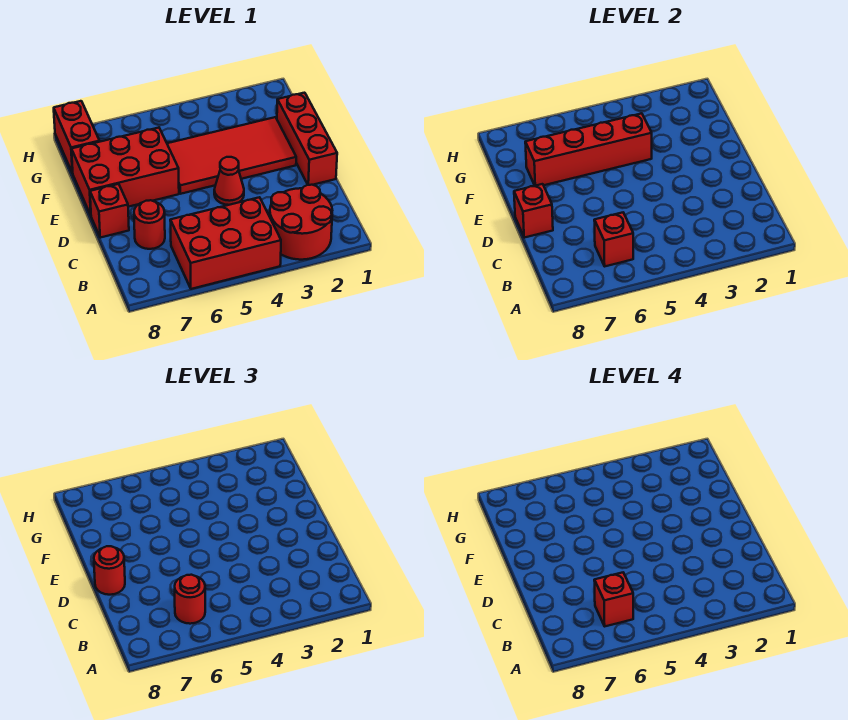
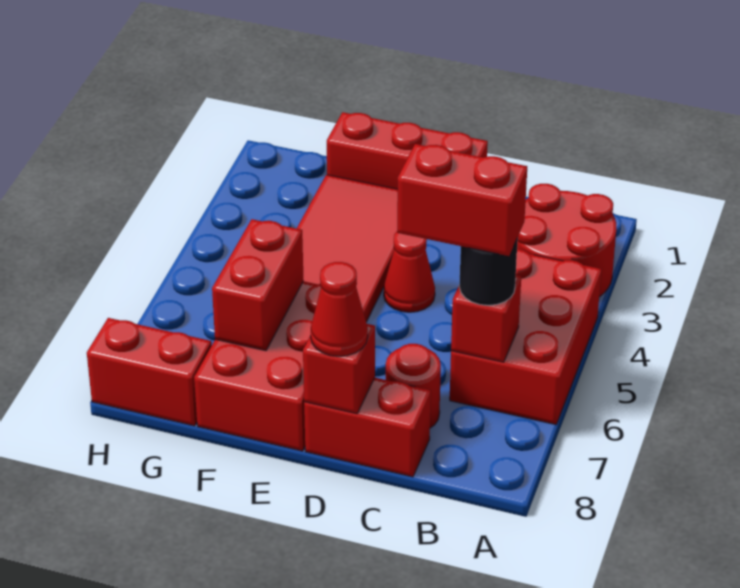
red round brick B6 level 3 -> black round brick B6 level 3
red brick B6 level 4 -> red brick B6:C6 level 4
red brick D8 level 1 -> red brick C8:D8 level 1
red round brick D8 level 3 -> red cone D8 level 3
red brick F4:F7 level 2 -> red brick F6:F7 level 2

